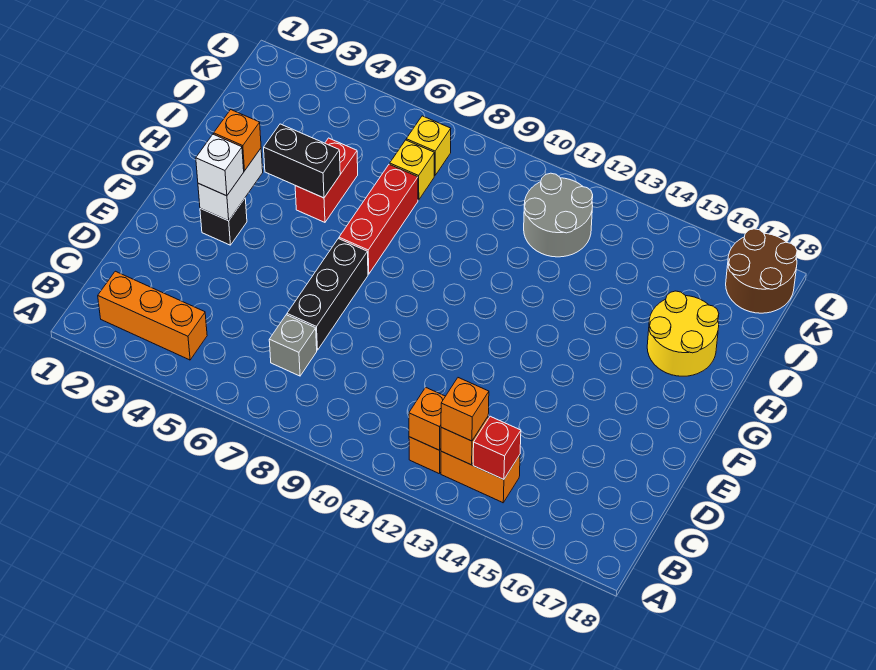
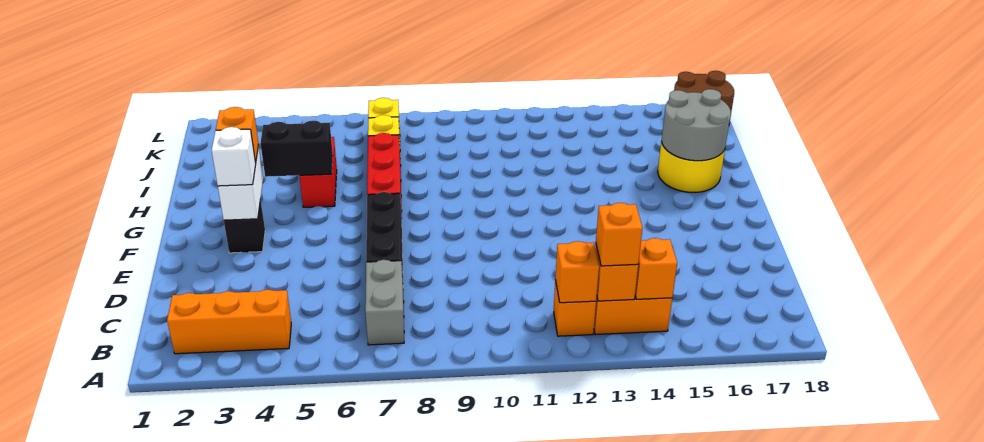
red brick B14 level 2 -> orange brick B14 level 2
grey brick C7 level 1 -> grey brick B7:C7 level 1
grey round brick J11:K12 level 1 -> grey round brick H16:I17 level 2

